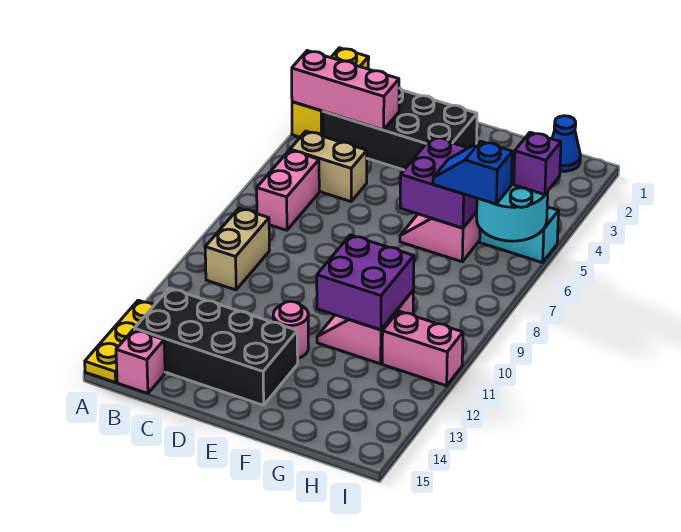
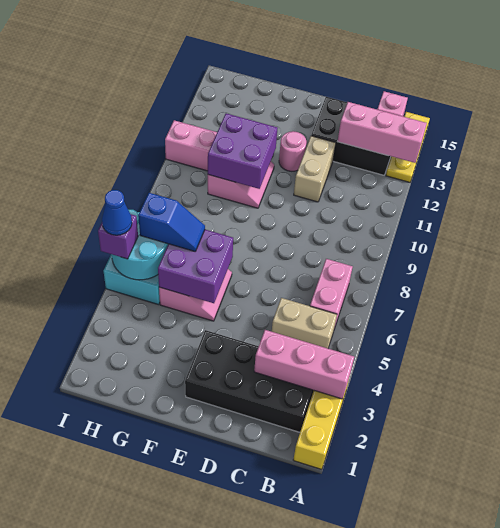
none -> pink brick A13:C13 level 2
tan brick B9:B10 level 1 -> tan brick D11:D12 level 1
black brick B13:E14 level 1 -> black brick B13:D14 level 1
blue cone H1 level 1 -> blue cone I5 level 4

